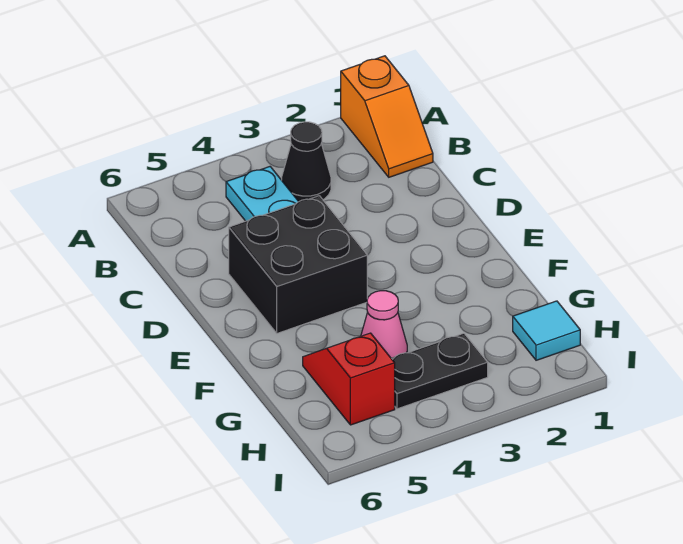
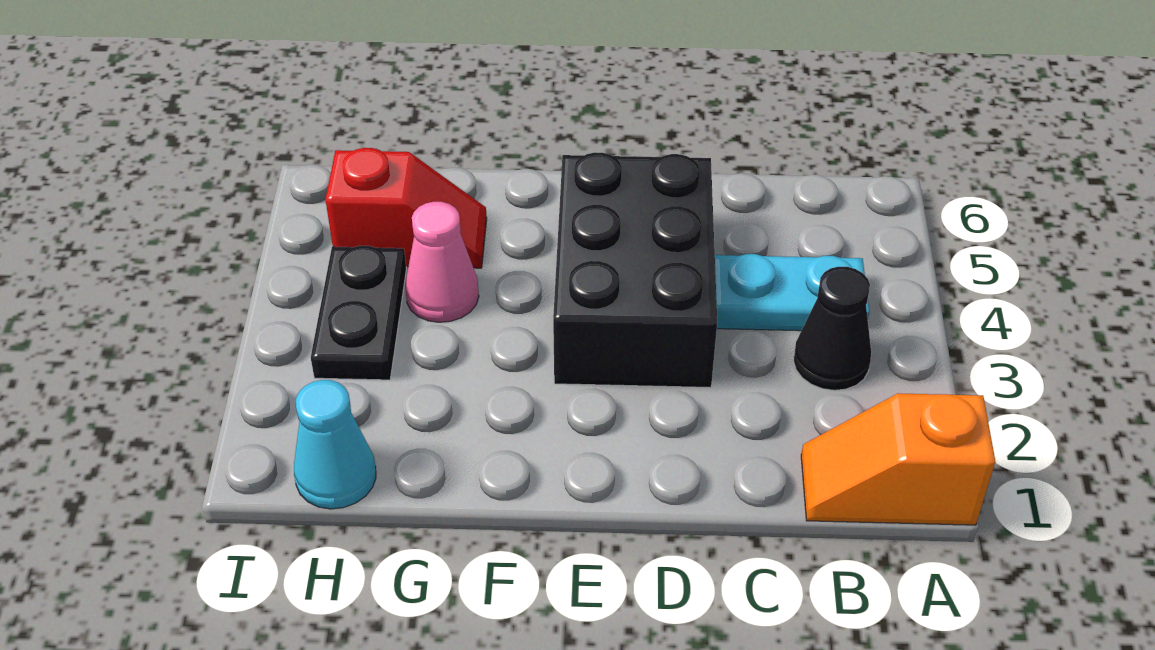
black brick D4:E5 level 1 -> black brick D3:E5 level 1
cyan tile H1 level 1 -> cyan cone H1 level 1

